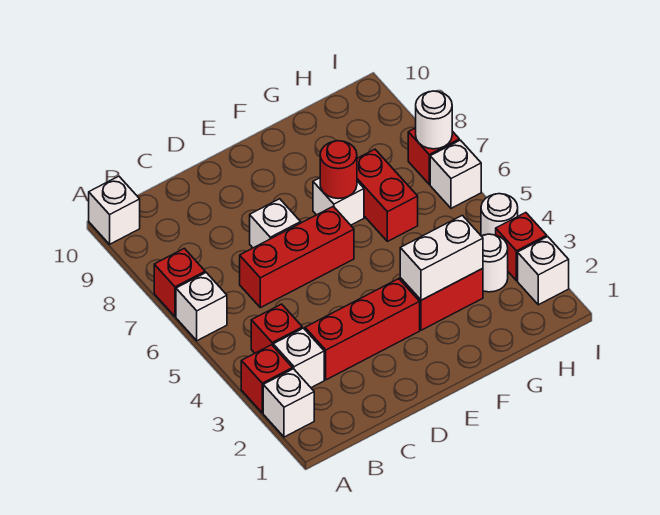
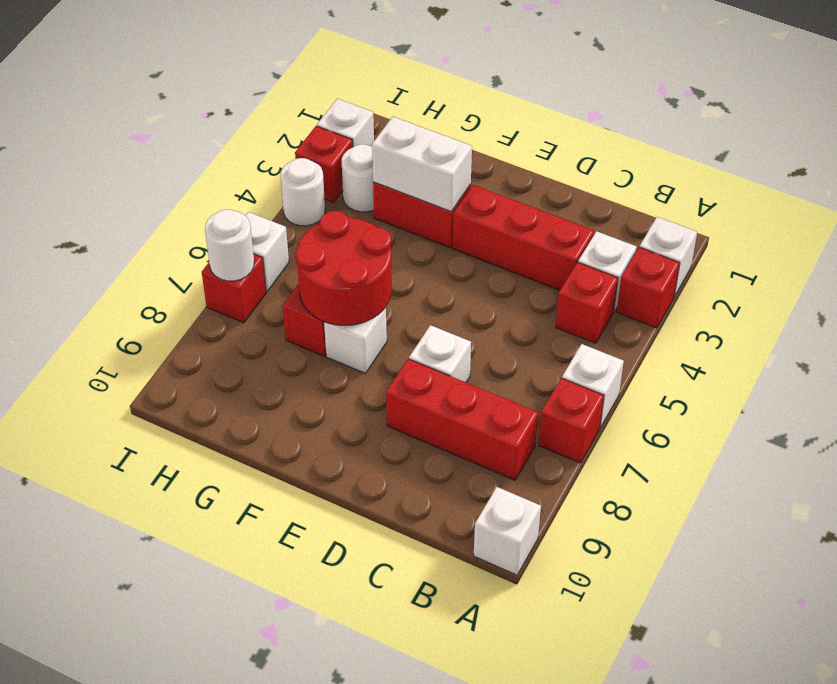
red brick C6:E6 level 1 -> red brick B8:D8 level 1
red round brick F7 level 2 -> red round brick F6:G7 level 2

